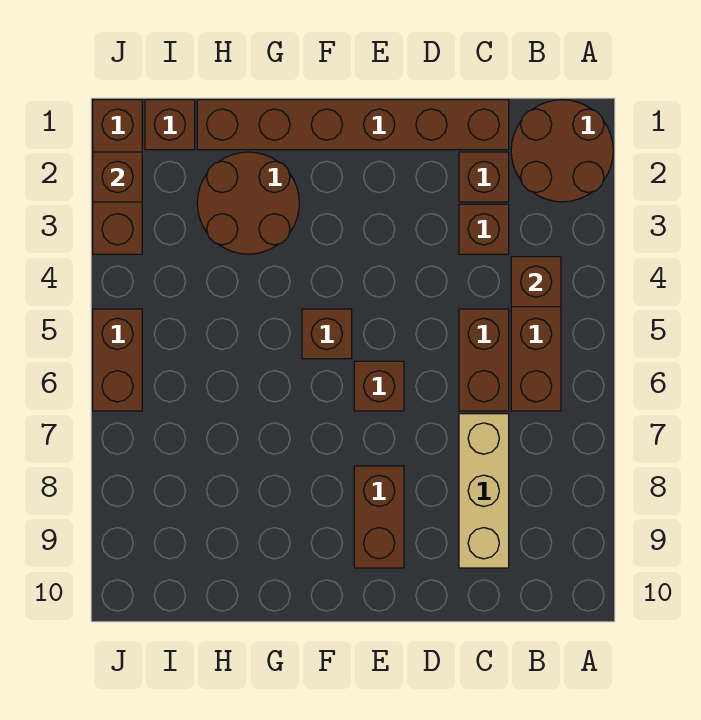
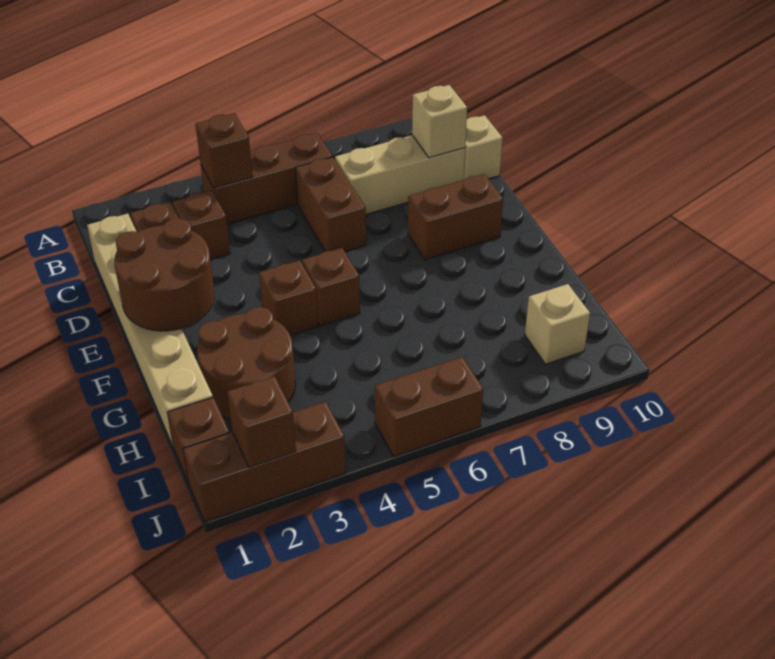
brown round brick A1:B2 level 1 -> brown round brick E1:F2 level 2
brown brick C1:H1 level 1 -> tan brick C1:H1 level 1
brown brick C5:C6 level 1 -> brown brick C6:D6 level 1
none -> tan brick C9 level 2
none -> tan brick C10 level 1
brown brick E6 level 1 -> brown brick F4 level 1
none -> tan brick I9 level 1

